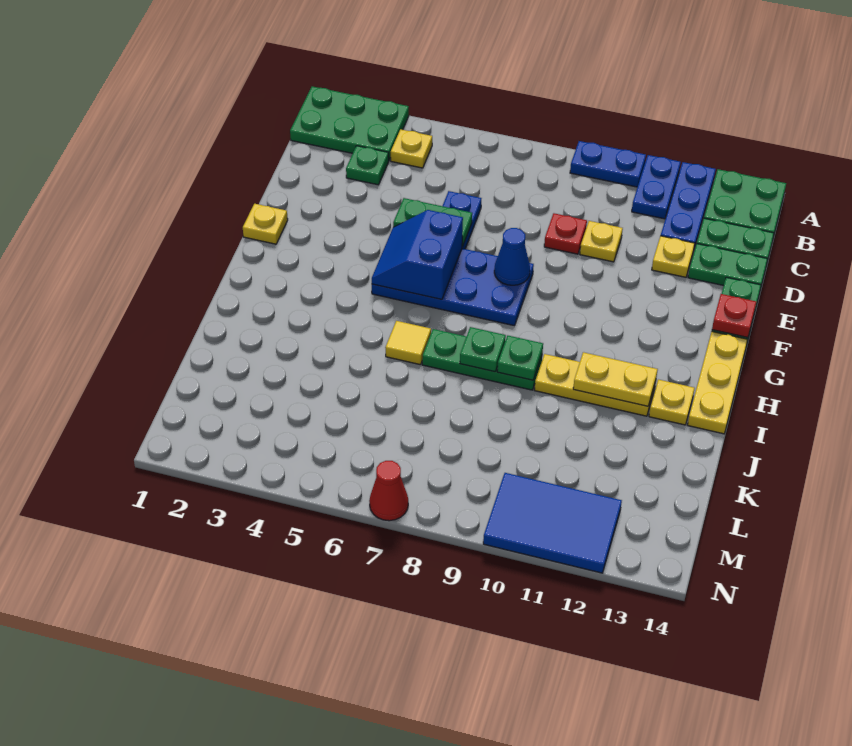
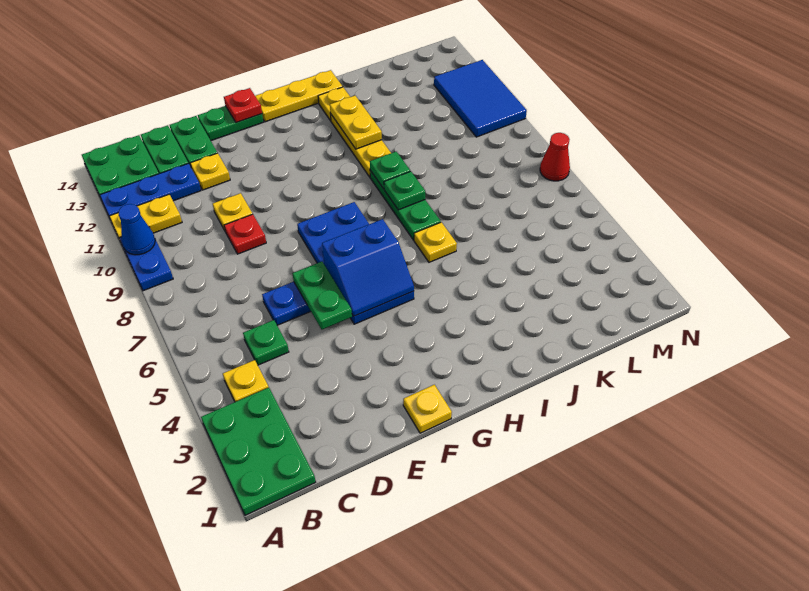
blue plate A11:B11 level 1 -> yellow plate A11:B11 level 1
green plate C3 level 1 -> green plate C5 level 1
blue cone F8 level 2 -> blue cone A10 level 2
yellow tile I6 level 1 -> yellow plate I6 level 1

